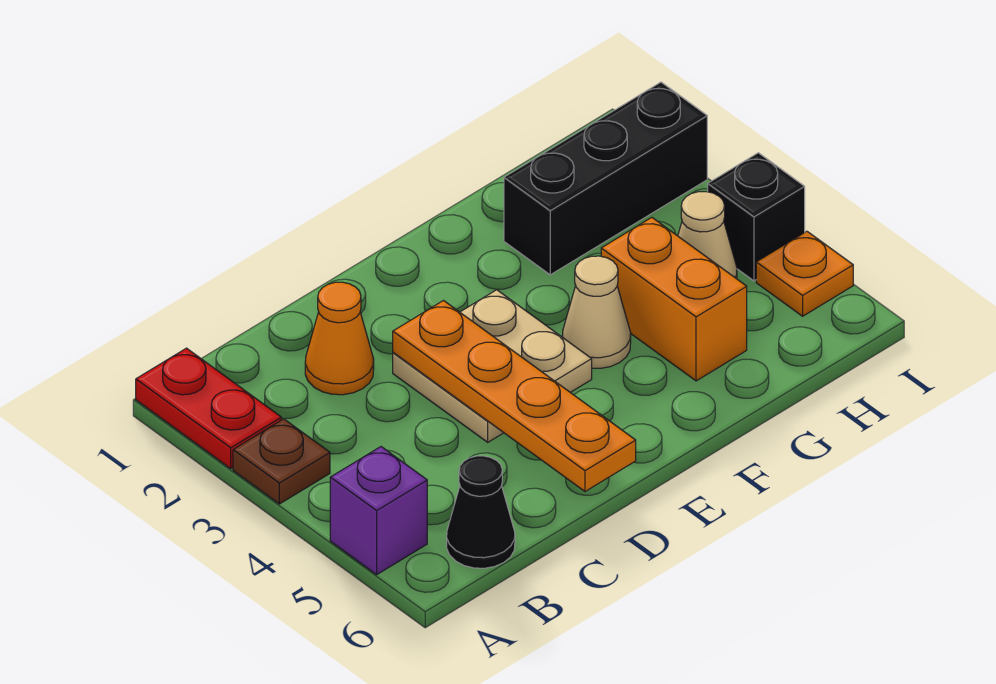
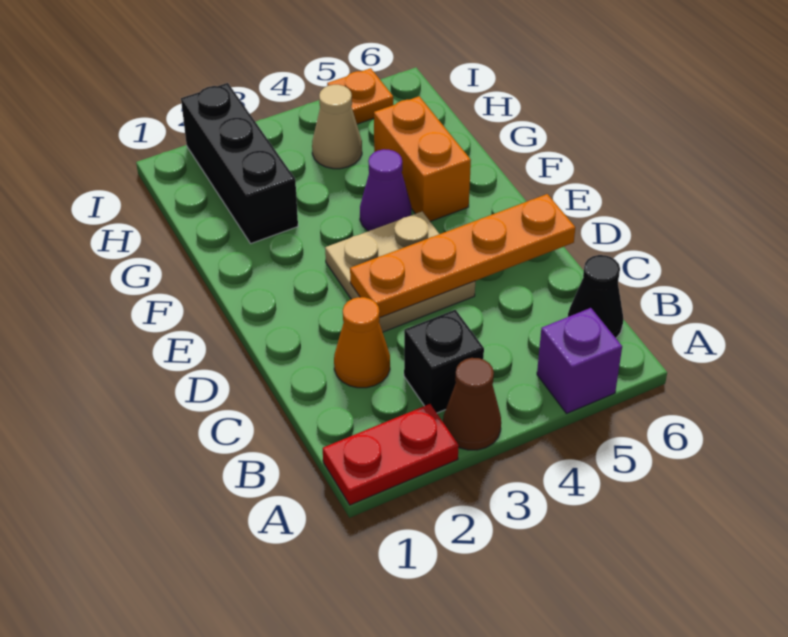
brown plate A3 level 1 -> brown cone A3 level 1
tan cone F4 level 1 -> purple cone F4 level 1
orange brick G4:G5 level 1 -> orange brick F5:G5 level 1
black brick I4 level 1 -> black brick B3 level 1

